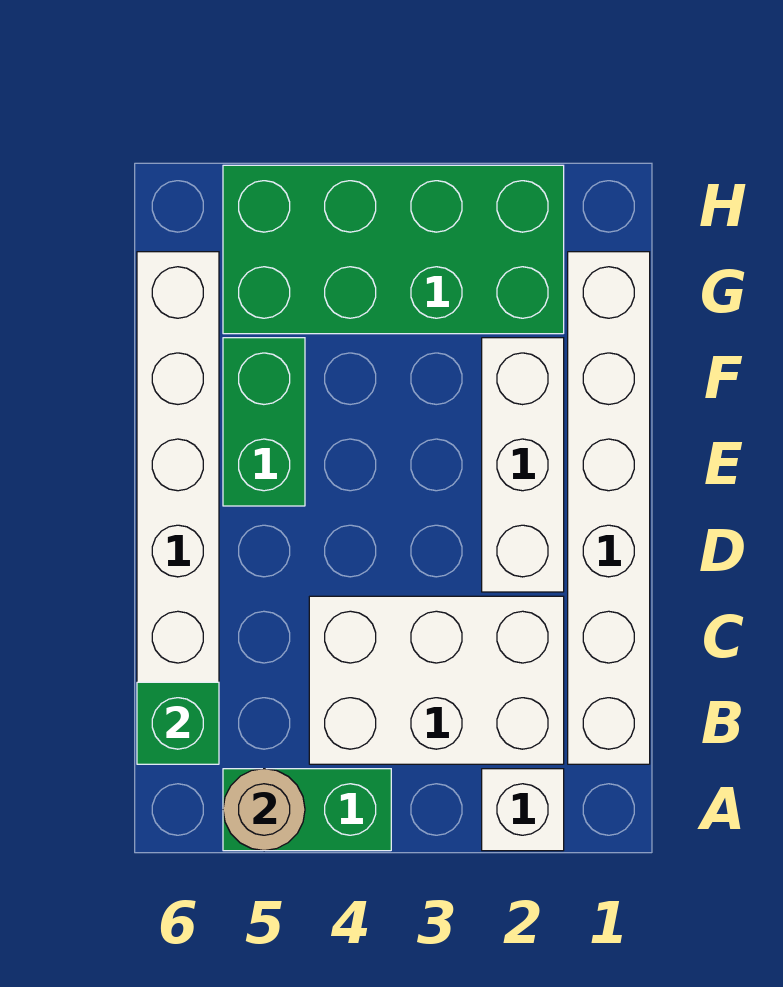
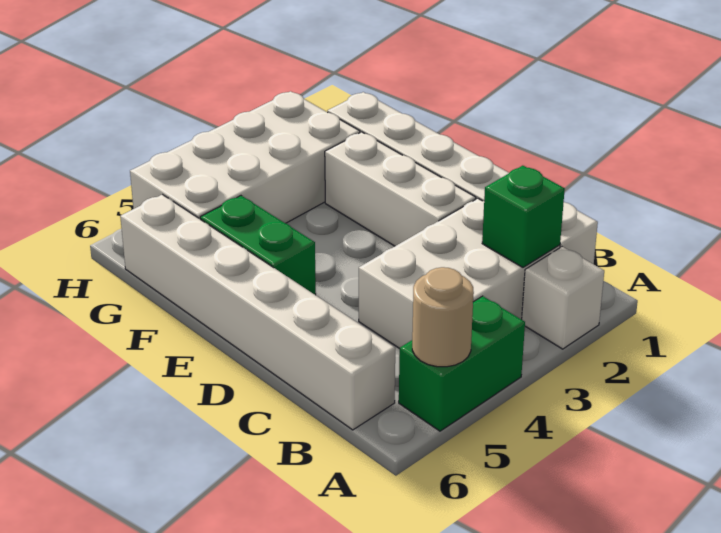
green brick B6 level 2 -> green brick B2 level 2
green brick G2:H5 level 1 -> white brick G2:H5 level 1

